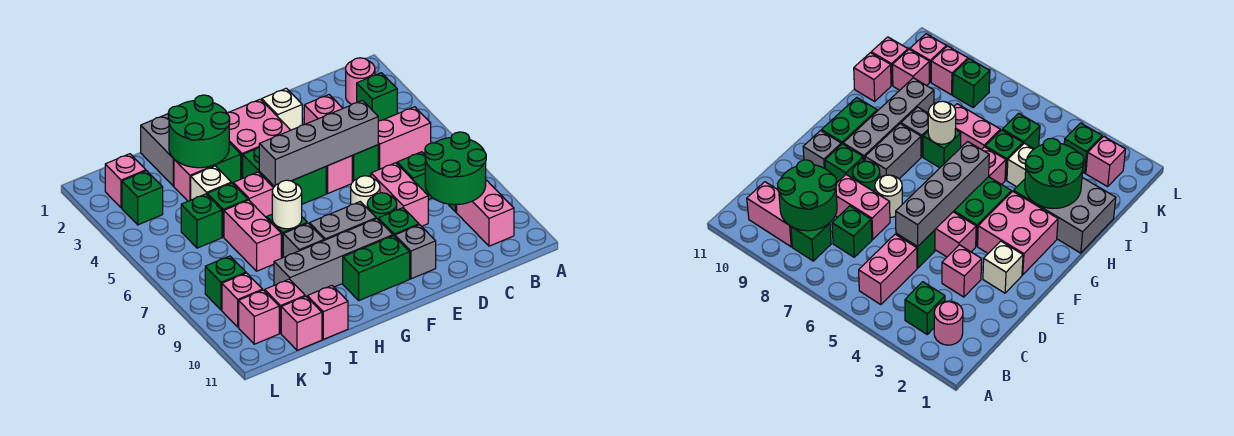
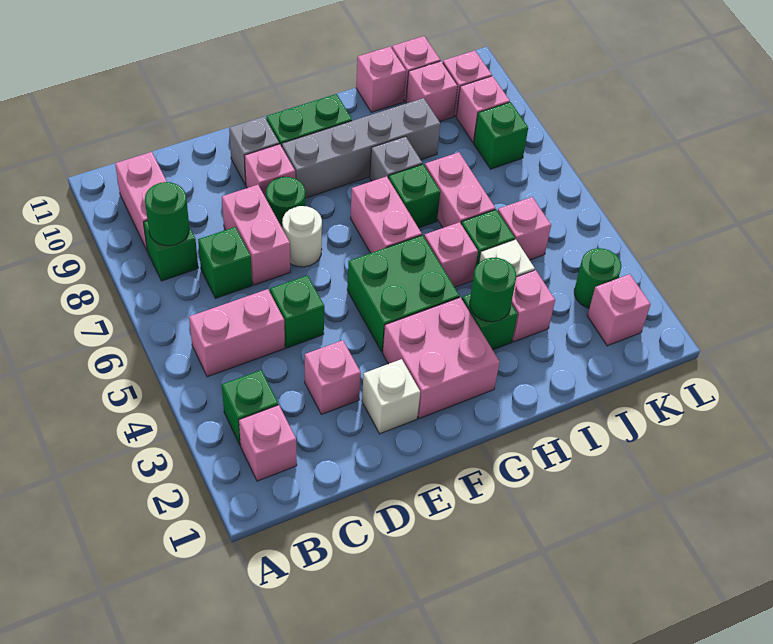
pink round brick B2 level 1 -> pink brick B2 level 1
green round brick B8:C9 level 2 -> green round brick B8 level 2
grey brick D5:G5 level 2 -> none
pink brick E4:E5 level 1 -> pink brick G6:G7 level 1
green brick E9 level 1 -> pink brick E9 level 1
grey brick F8:G8 level 1 -> none
grey brick H1:I2 level 1 -> none
green round brick H2:I3 level 2 -> green round brick H3 level 2
white round brick H7 level 2 -> none
green brick J5 level 1 -> pink brick J5 level 1
green brick K3 level 1 -> green round brick K3 level 1

